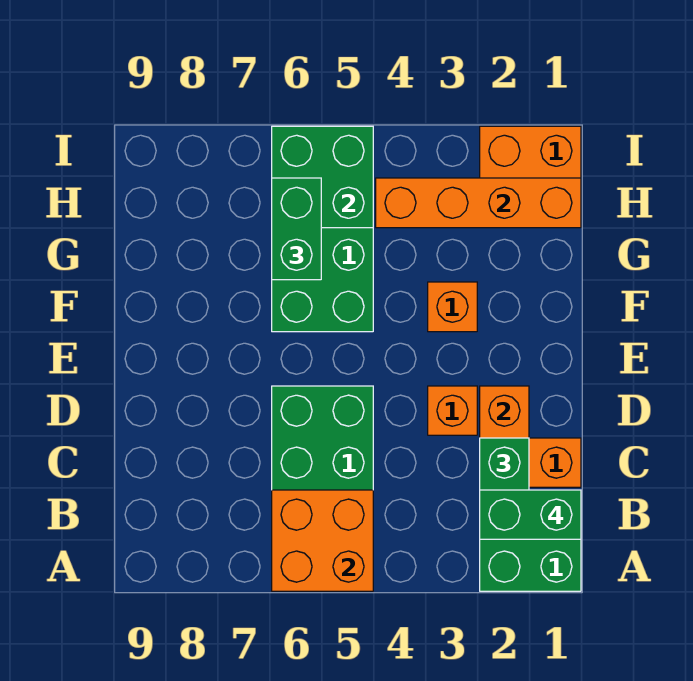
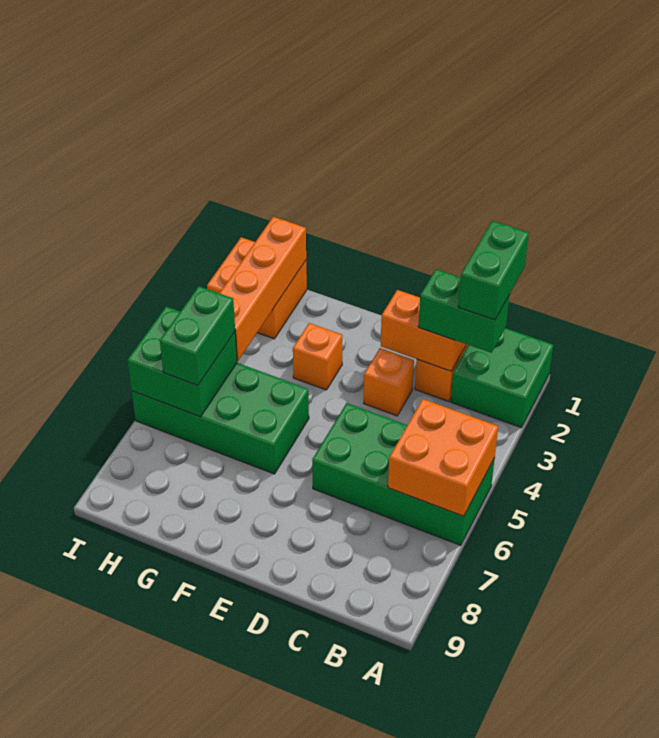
green brick G6:H6 level 3 -> green brick H5:H6 level 3

